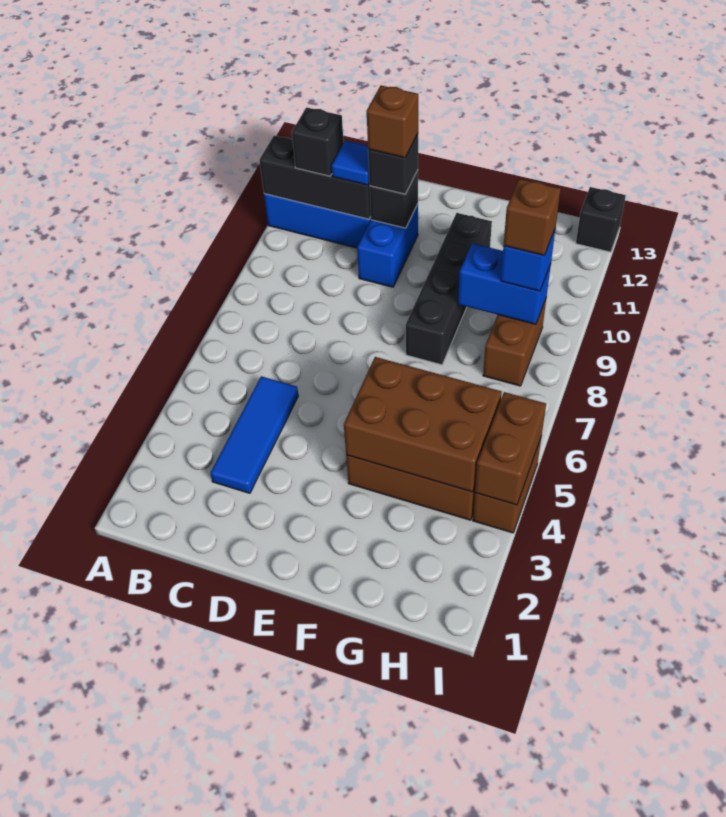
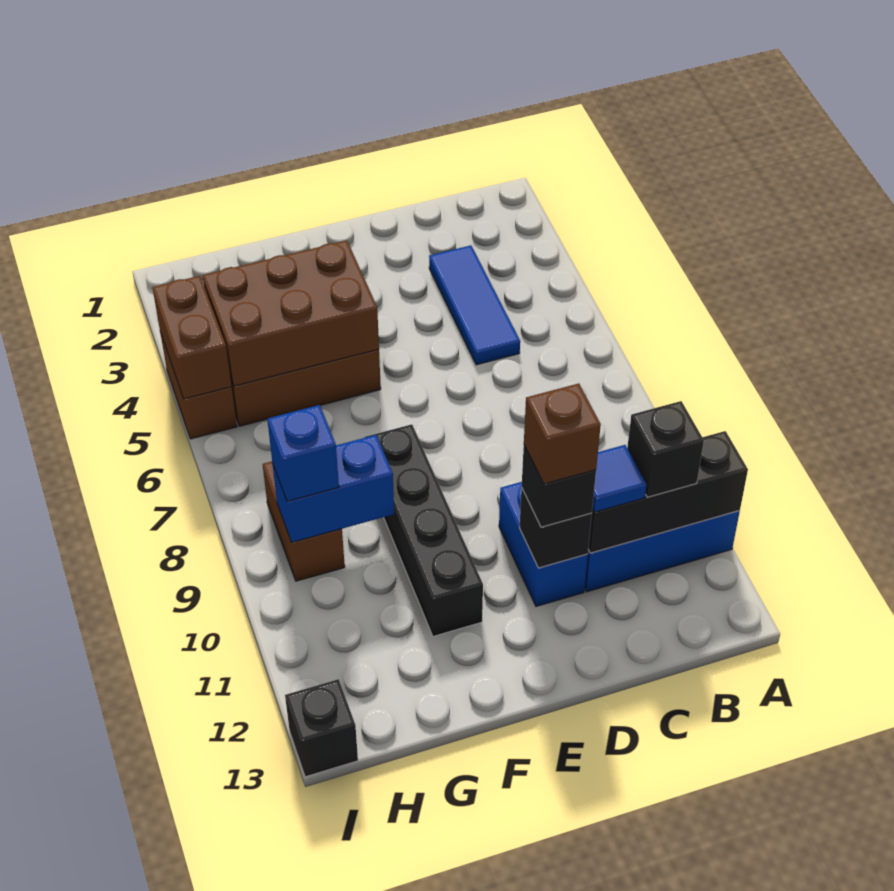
brown brick H9 level 4 -> none

